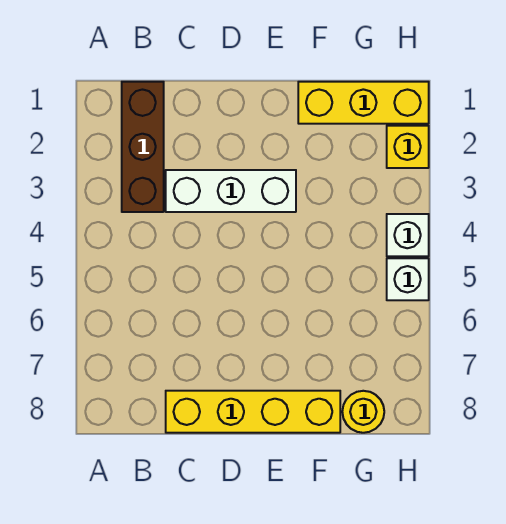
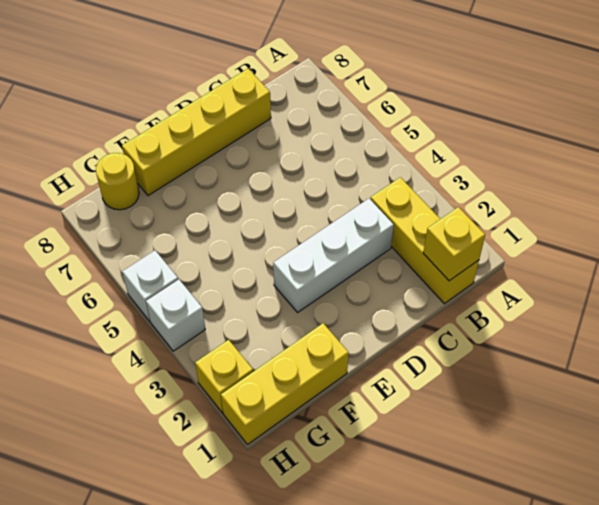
brown brick B1:B3 level 1 -> yellow brick B1:B3 level 1
none -> yellow brick B1 level 2

